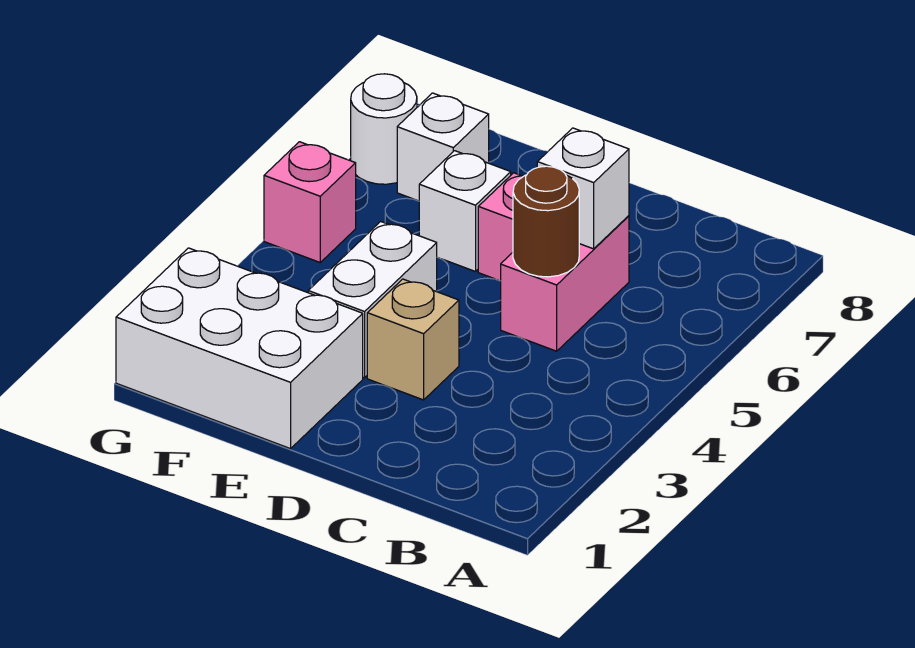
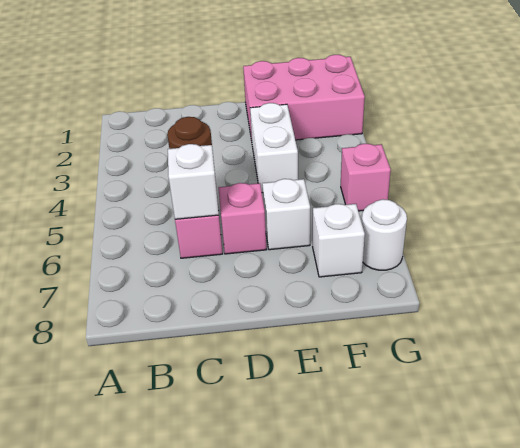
tan brick D3 level 1 -> none
white brick E1:G2 level 1 -> pink brick E1:G2 level 1

